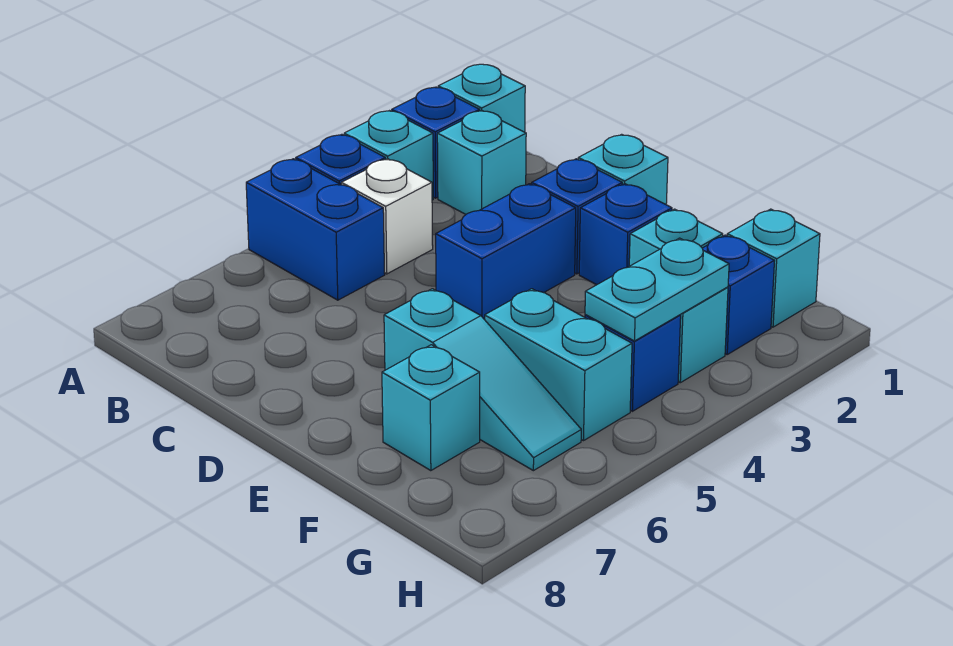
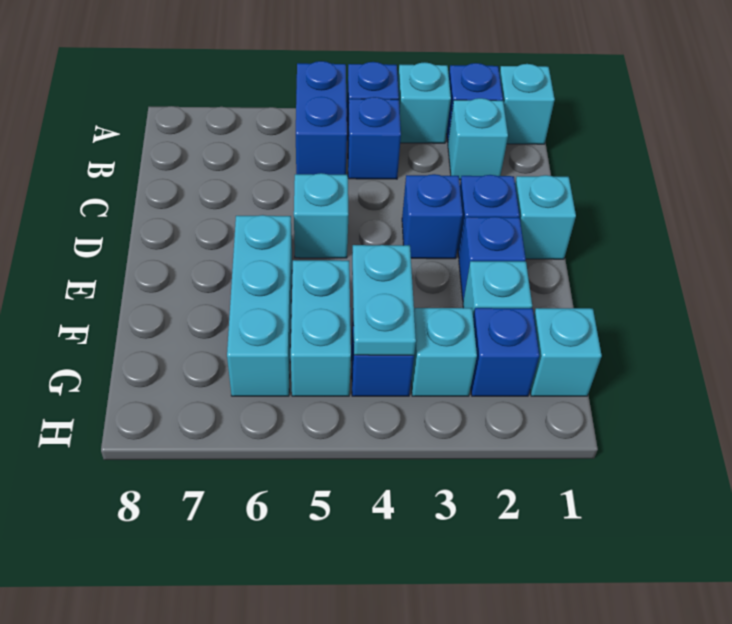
white brick B4 level 1 -> blue brick B4 level 1
blue brick D3:D4 level 1 -> blue brick D3 level 1
cyan slope E6:G6 level 1 top E -> cyan brick E6:G6 level 1
cyan brick F7 level 1 -> cyan brick D5 level 1
cyan plate G3:G4 level 2 -> cyan plate F4:G4 level 2

